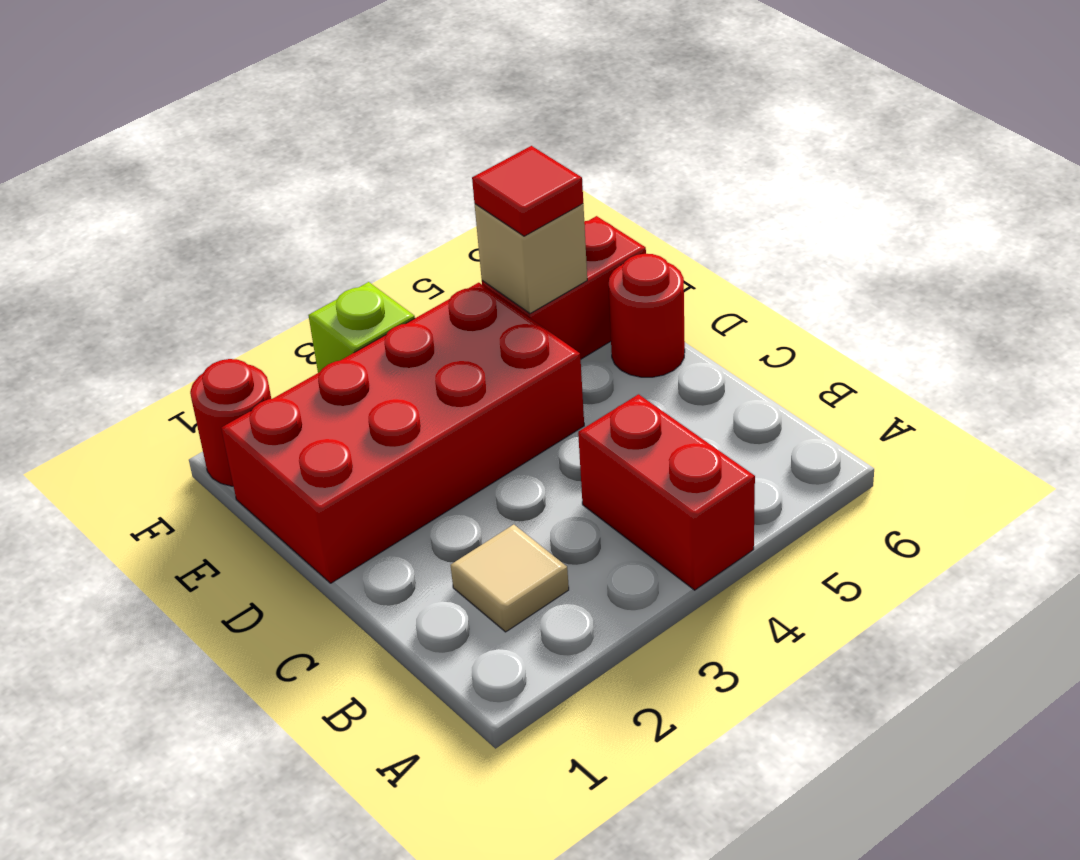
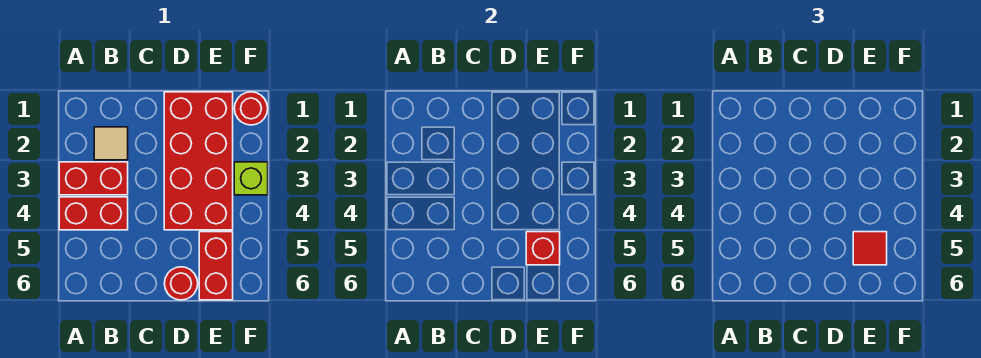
none -> red brick A3:B3 level 1
tan brick E5 level 2 -> red brick E5 level 2

